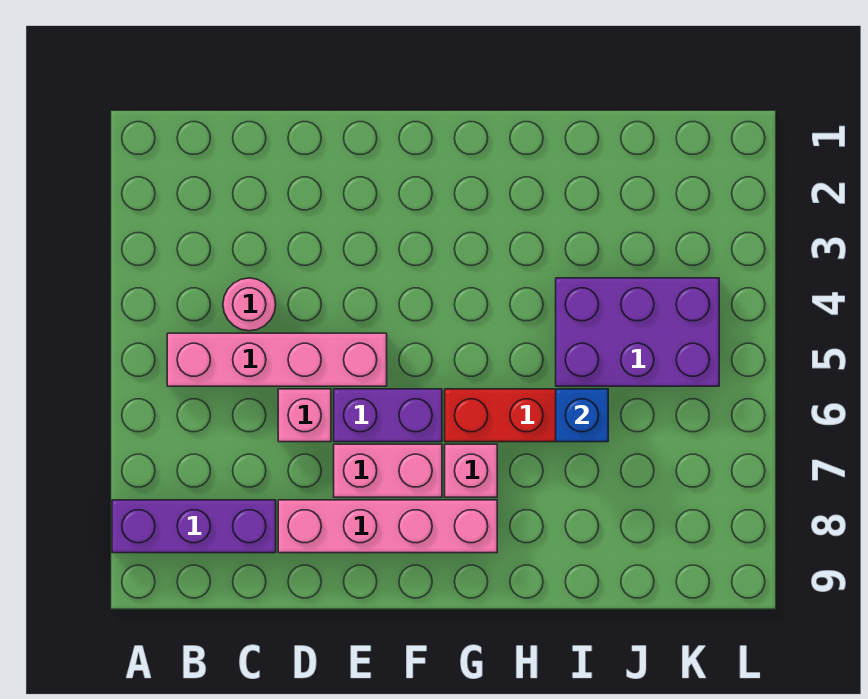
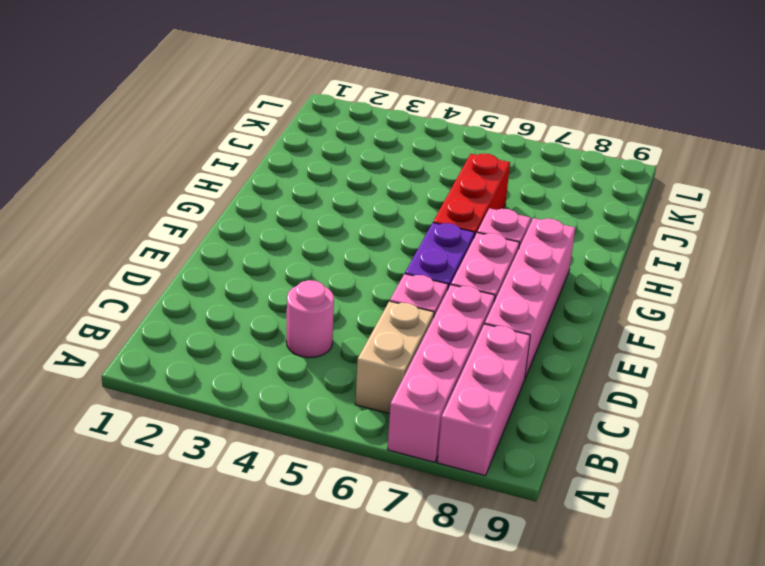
purple brick A8:C8 level 1 -> pink brick A8:C8 level 1
pink brick B5:E5 level 1 -> pink brick A7:D7 level 1
none -> tan brick B6:C6 level 1
purple brick I4:K5 level 1 -> none
blue brick I6 level 2 -> none

